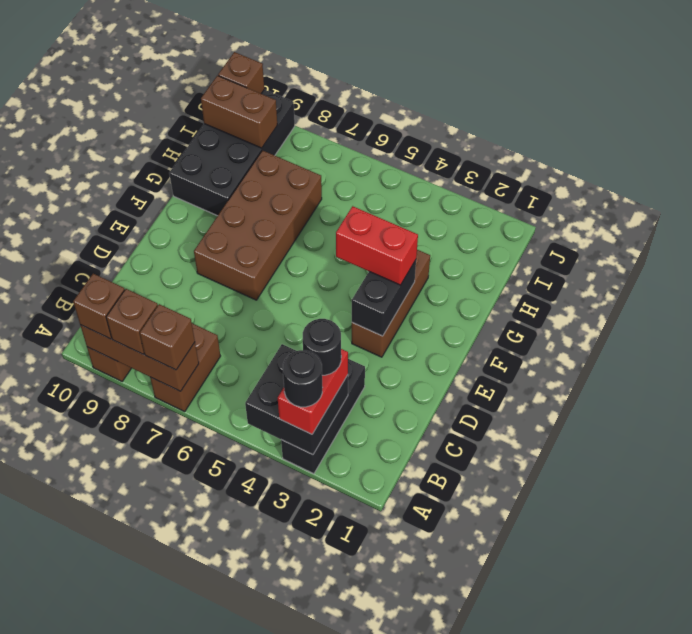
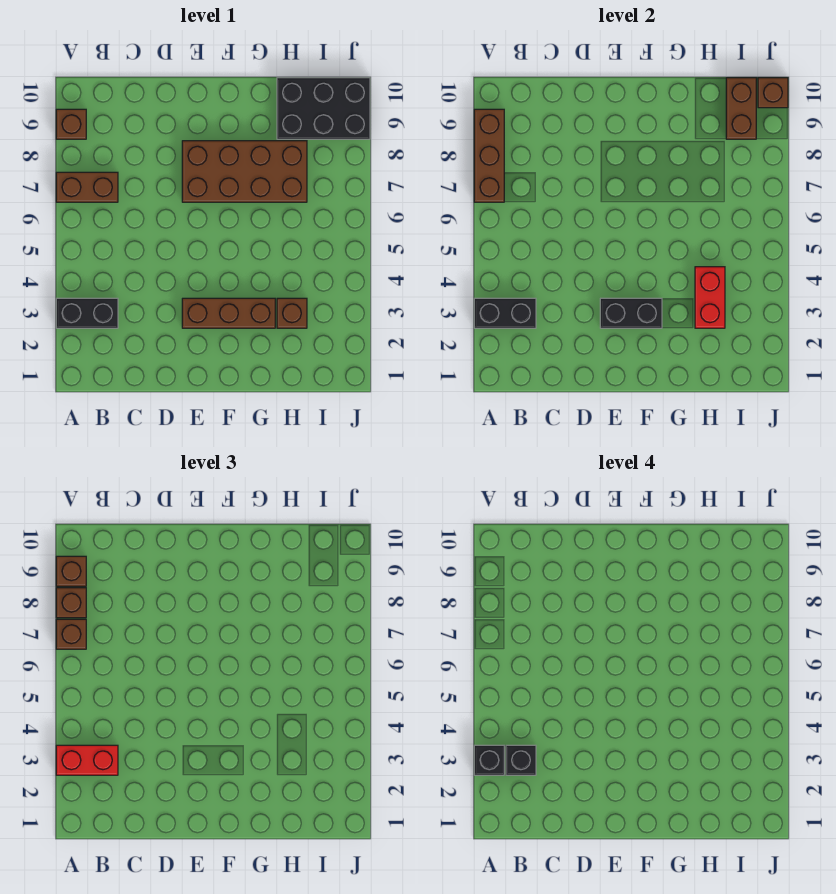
black brick A3:C3 level 1 -> black brick A3:B3 level 1
black brick A3:B4 level 2 -> black brick A3:B3 level 2
black round brick A3 level 4 -> black brick A3 level 4
black round brick B3 level 4 -> black brick B3 level 4
red brick F3:F4 level 3 -> red brick H3:H4 level 2
black brick G9:J10 level 1 -> black brick H9:J10 level 1
none -> brown brick H3 level 1

